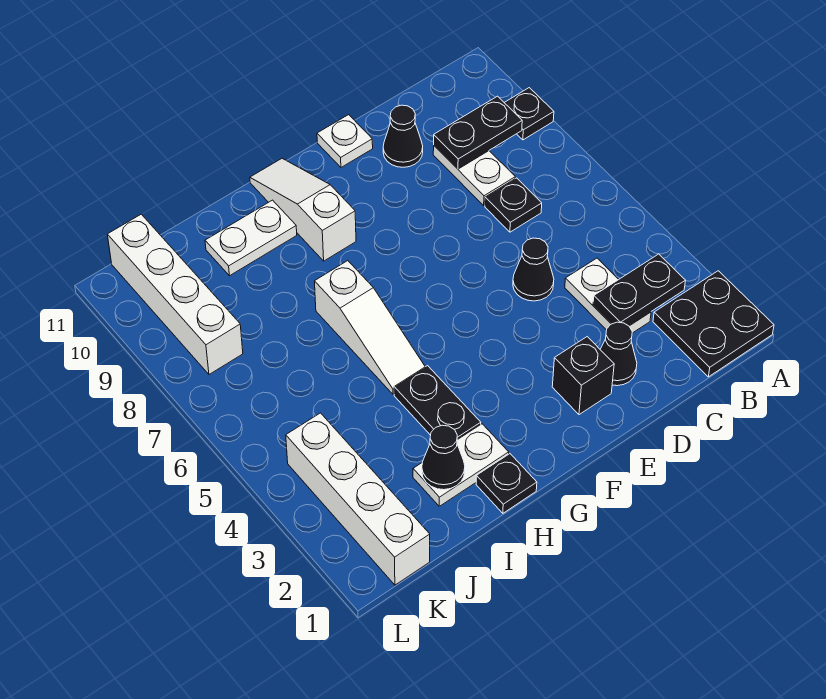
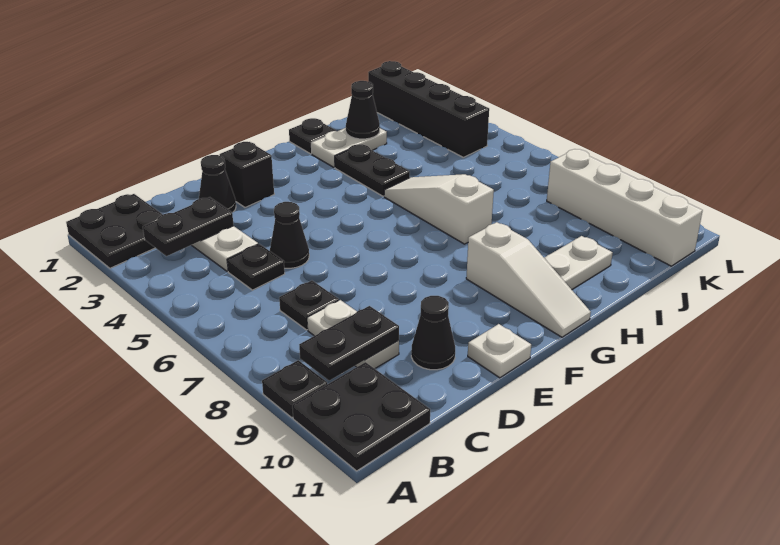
none -> black plate A10:B11 level 1
none -> black plate C5 level 1
white brick K1:K4 level 1 -> black brick K1:K4 level 1

